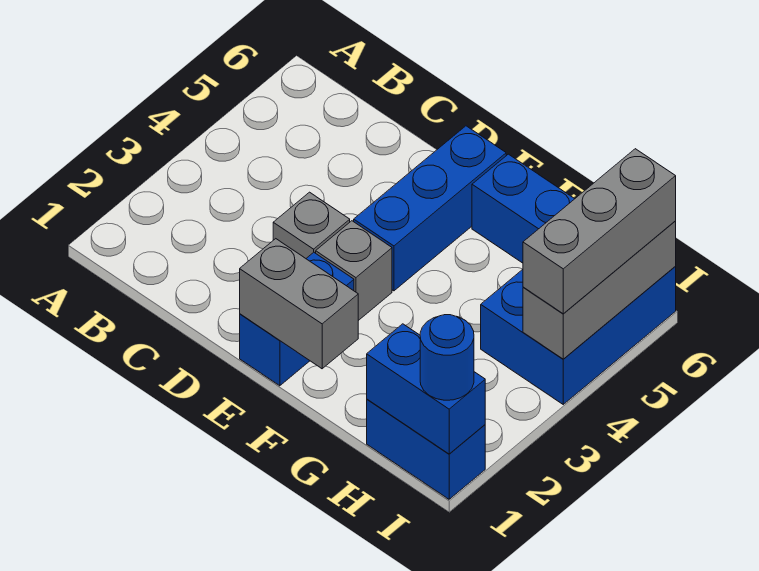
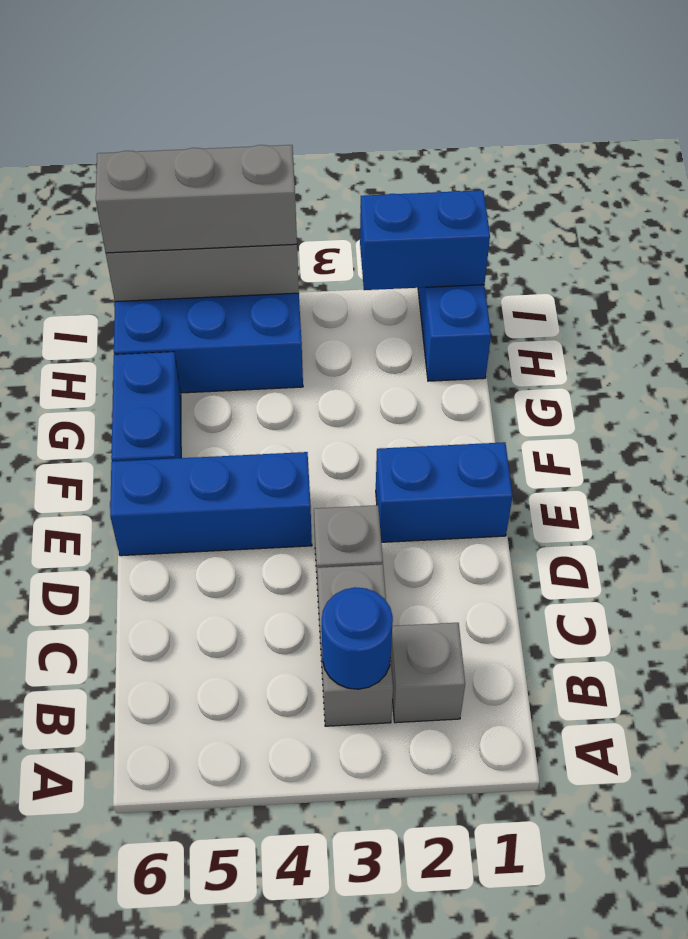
grey brick E1:F1 level 2 -> grey brick B3:C3 level 1
grey brick E3 level 1 -> grey brick B2 level 1
blue brick H1:I1 level 2 -> blue brick I1:I2 level 2
blue round brick I1 level 3 -> blue round brick B3 level 2

